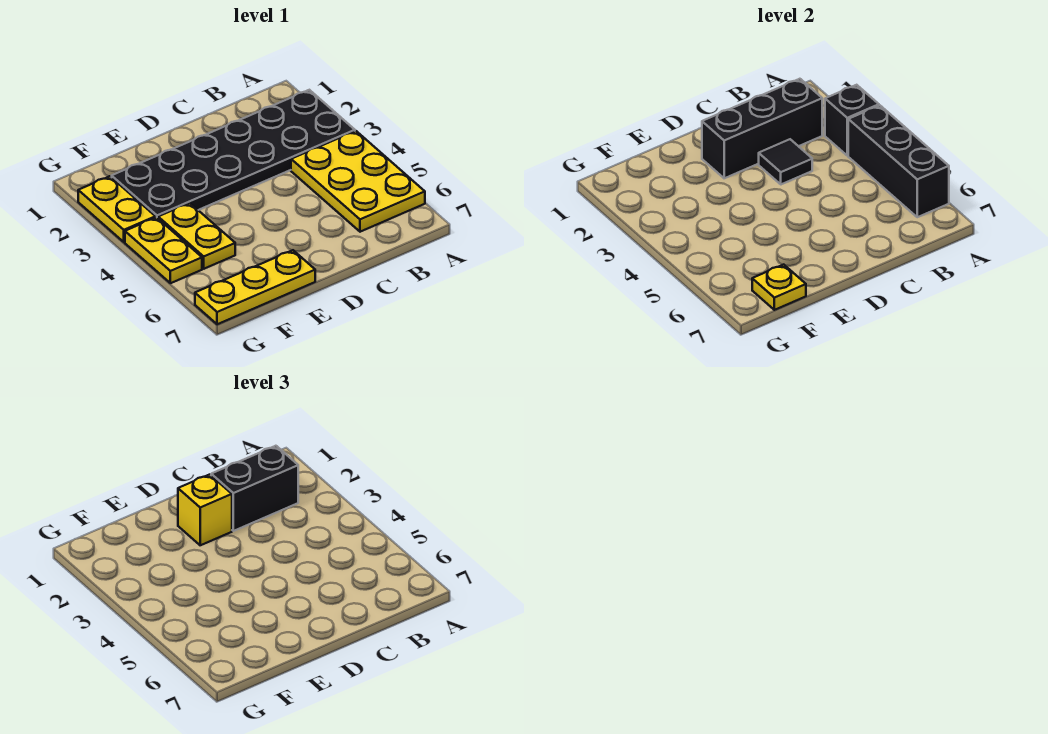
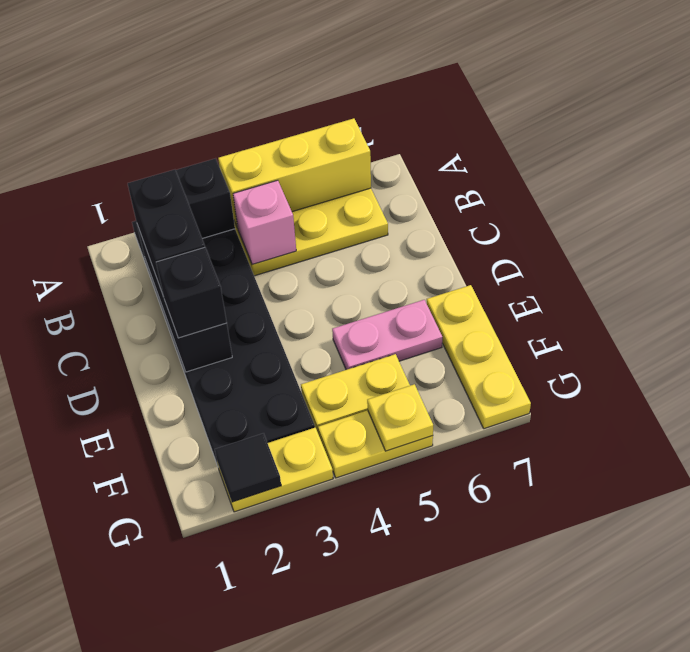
black brick A4:A6 level 2 -> yellow brick A4:A6 level 2
none -> pink brick B4 level 2
black tile C3 level 2 -> black tile G2 level 2
yellow brick D2 level 3 -> black brick D2 level 3
none -> pink plate E5:E6 level 1
yellow plate F7 level 2 -> yellow plate G5 level 2

